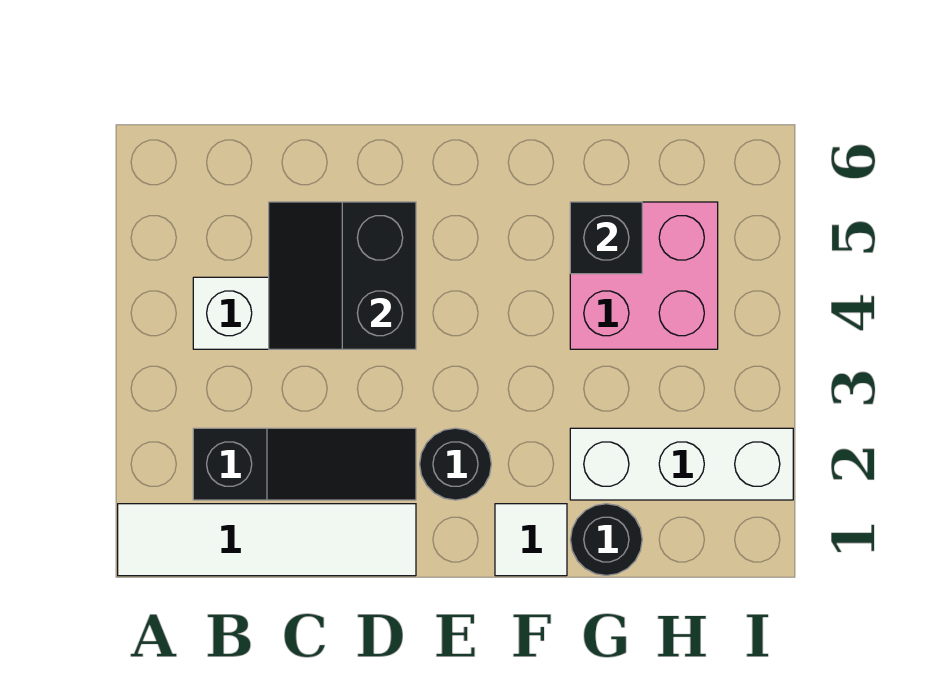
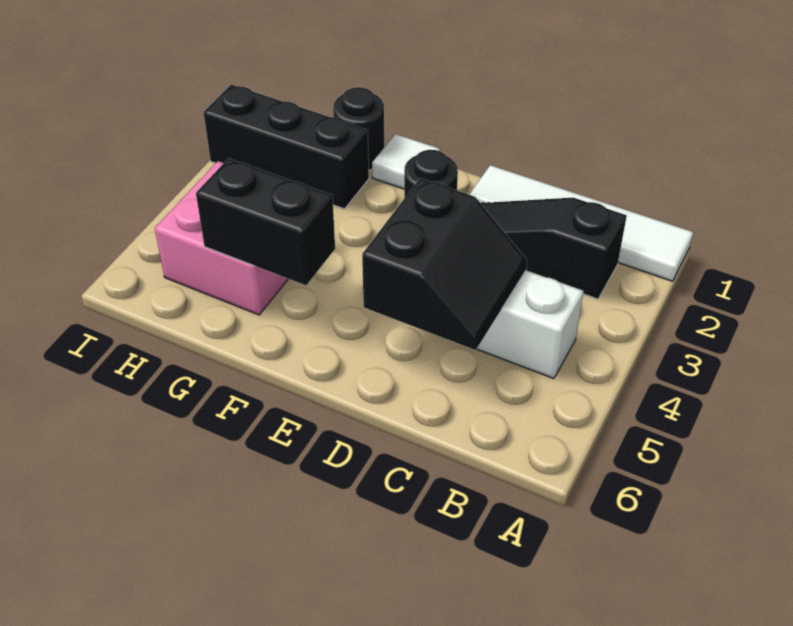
white brick G2:I2 level 1 -> black brick G2:I2 level 1
black brick G5 level 2 -> black brick F5:G5 level 2

